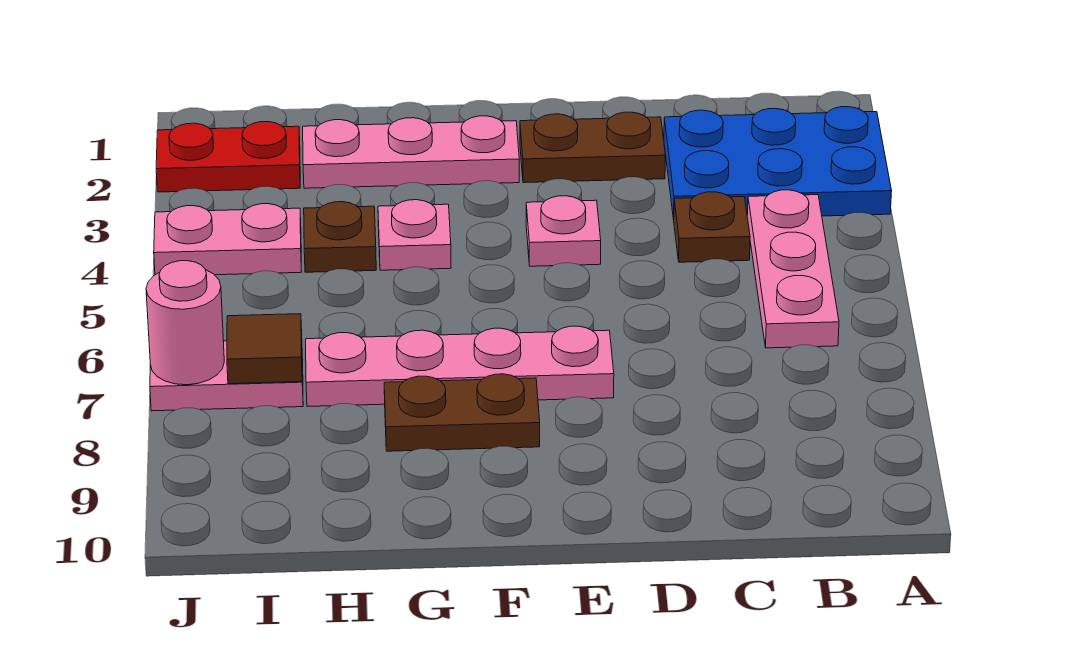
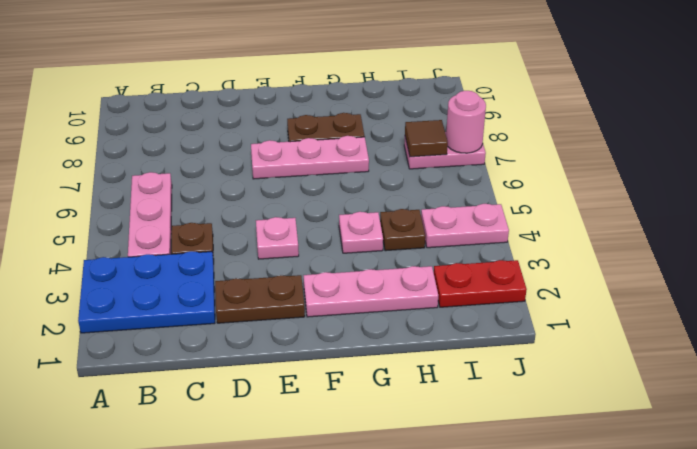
pink plate E7:H7 level 1 -> pink plate E7:G7 level 1

